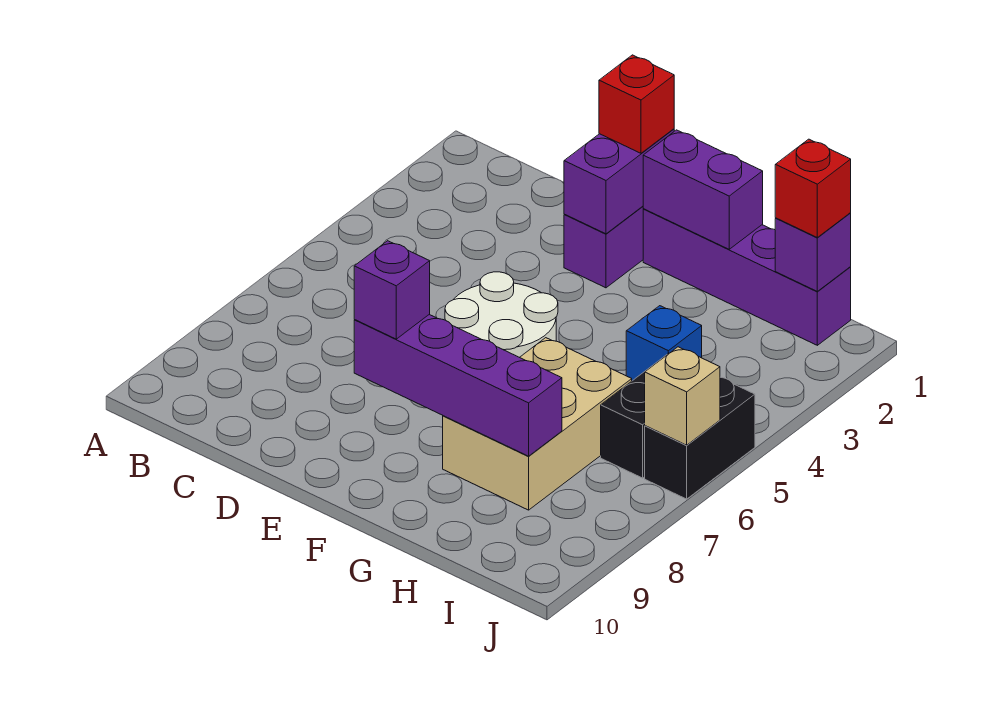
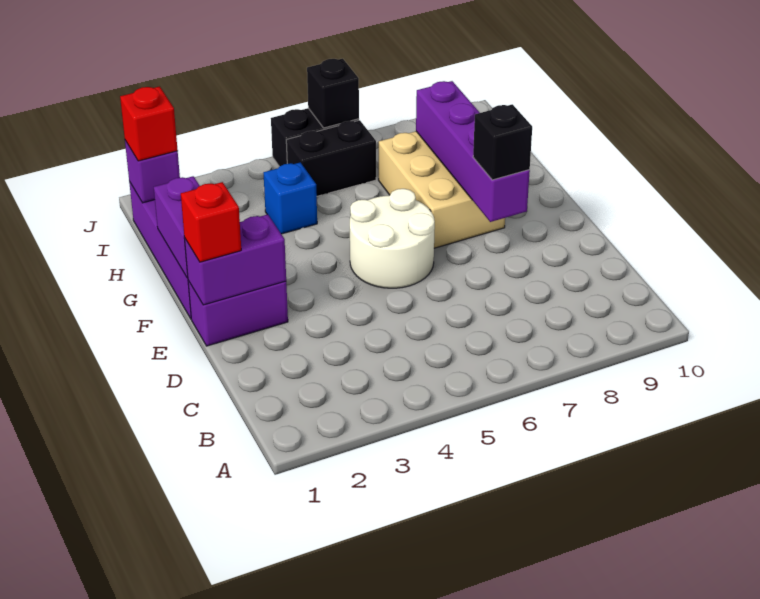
purple brick E8 level 3 -> black brick E8 level 3
tan brick G6:H8 level 1 -> tan brick F7:H8 level 1
tan brick J6 level 2 -> black brick J6 level 2

